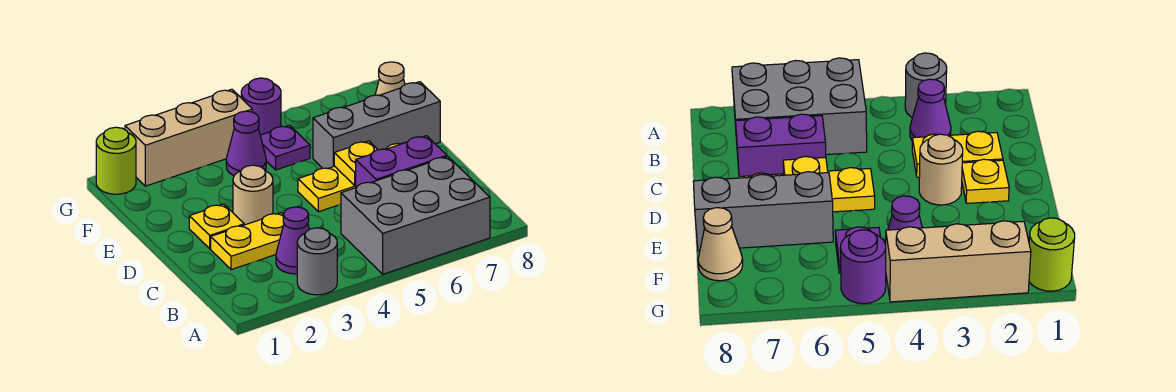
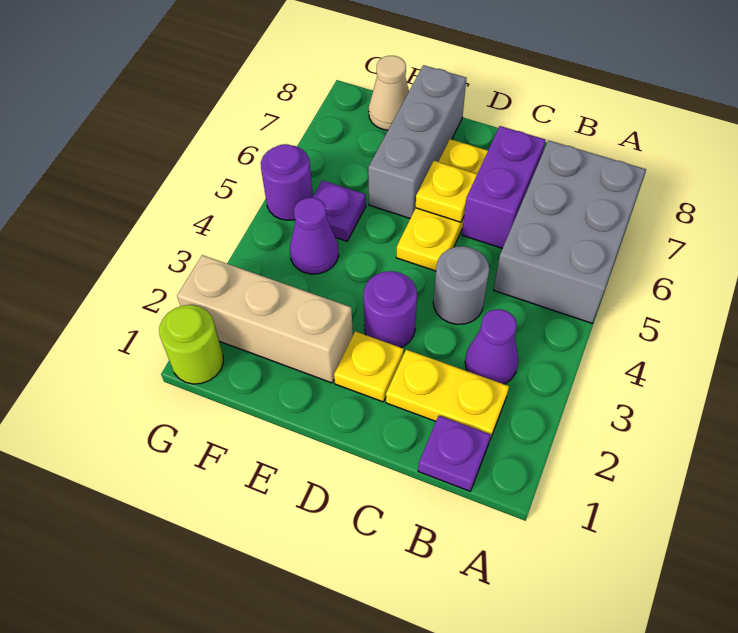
grey round brick A3 level 1 -> grey round brick C4 level 1
none -> purple plate B1 level 1
yellow plate C2:C3 level 1 -> yellow plate B2:C2 level 1
tan round brick D3 level 1 -> purple round brick D3 level 1
tan brick G2:G4 level 1 -> tan brick E2:G2 level 1

